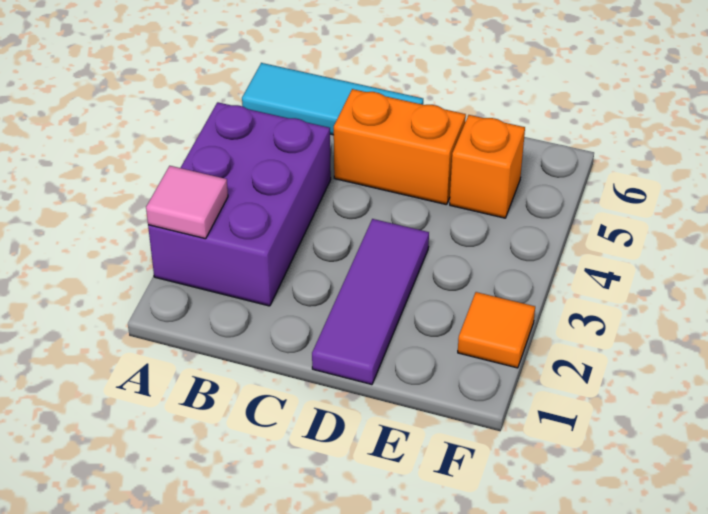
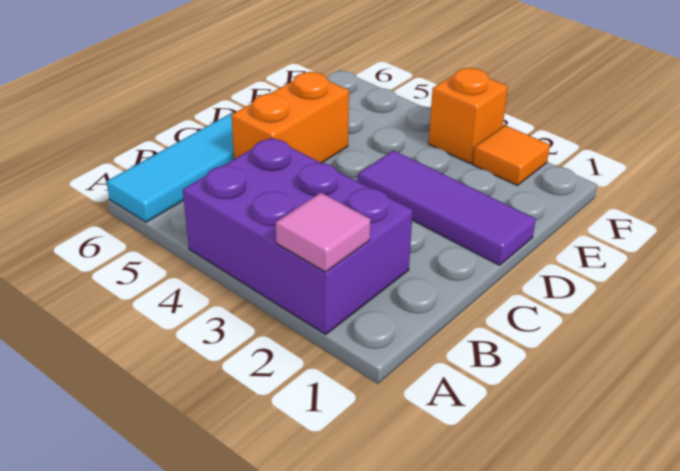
orange brick E5 level 1 -> orange brick F3 level 1

